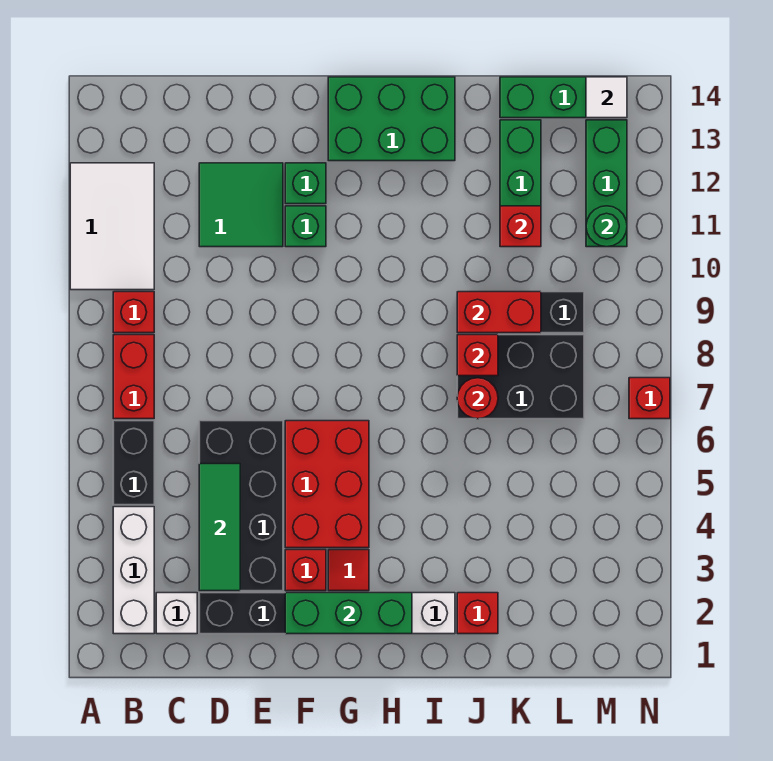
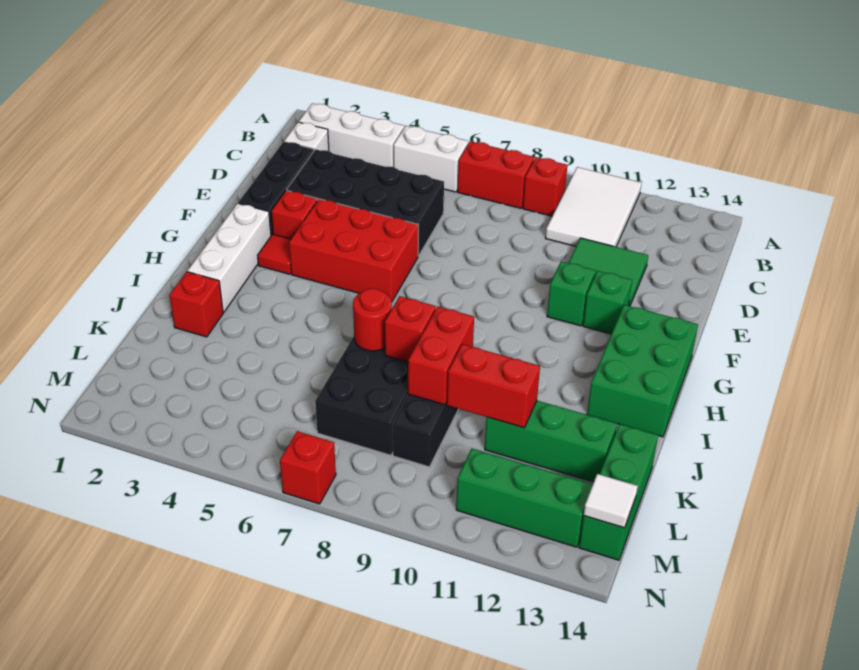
white tile A10:B12 level 1 -> white tile A10:C11 level 1
black brick B5:B6 level 1 -> white brick B5:B6 level 1
green tile D3:D5 level 2 -> none
green brick F2:H2 level 2 -> none
red brick K11 level 2 -> red brick K10:K11 level 2
green round brick M11 level 2 -> none

